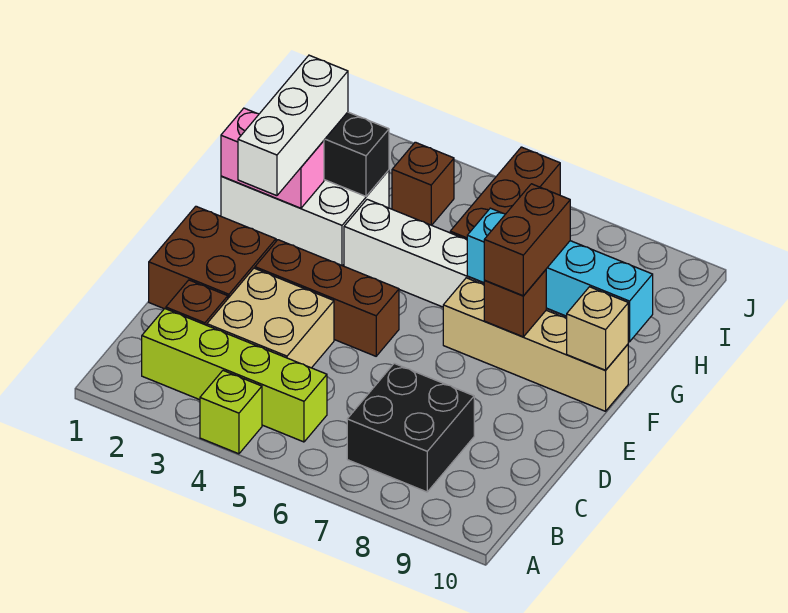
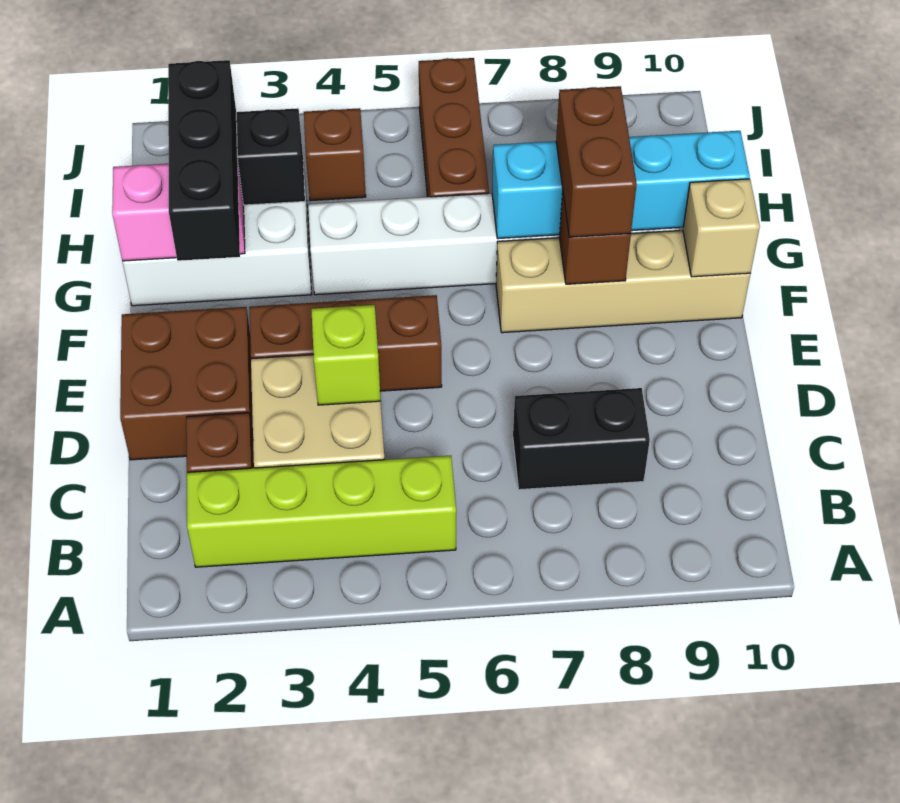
lime brick A4 level 1 -> lime brick D4 level 2
black brick B7:C8 level 1 -> black brick C7:C8 level 1
white brick F2:H2 level 3 -> black brick F2:H2 level 3

